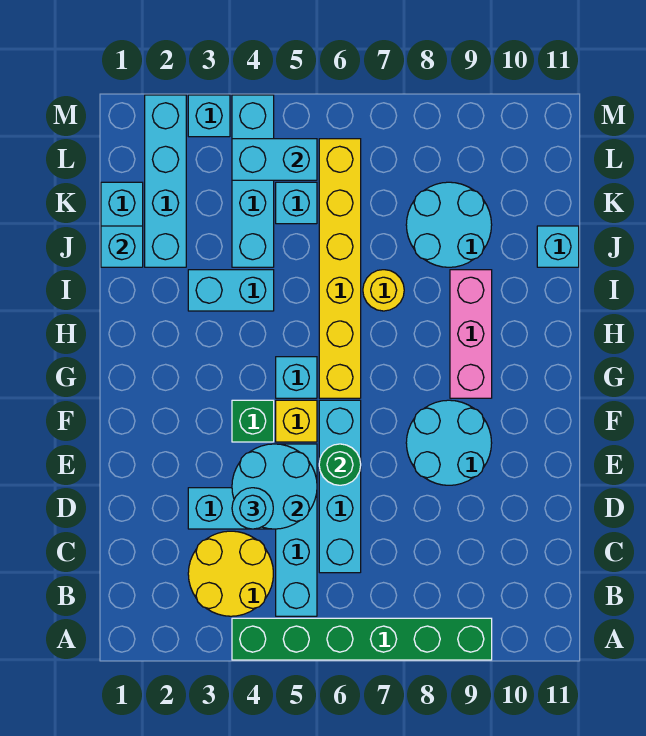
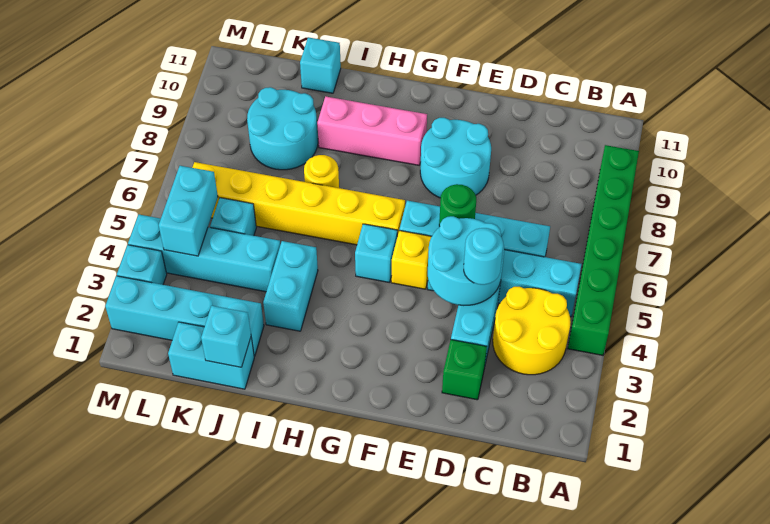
green brick F4 level 1 -> green brick D2 level 1

